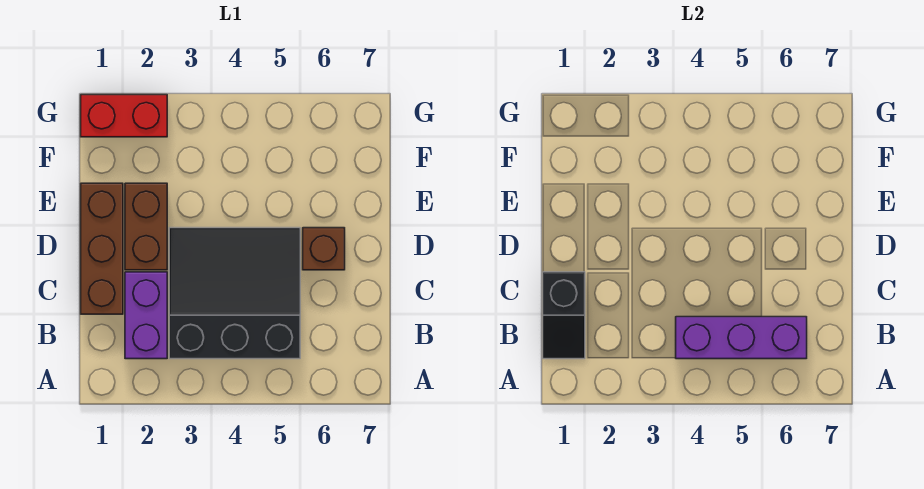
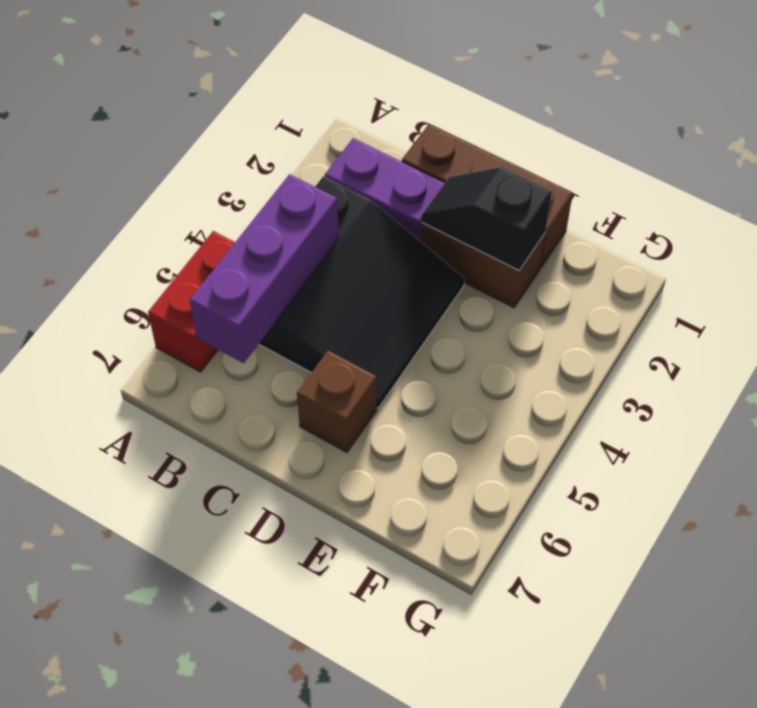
black slope B1:C1 level 2 top C -> black slope D2:E2 level 2 top E
red brick G1:G2 level 1 -> red brick A5:A6 level 1

